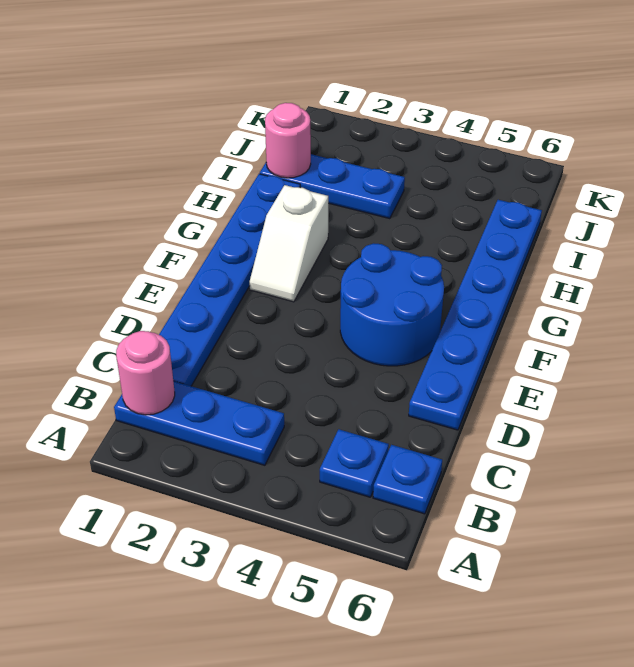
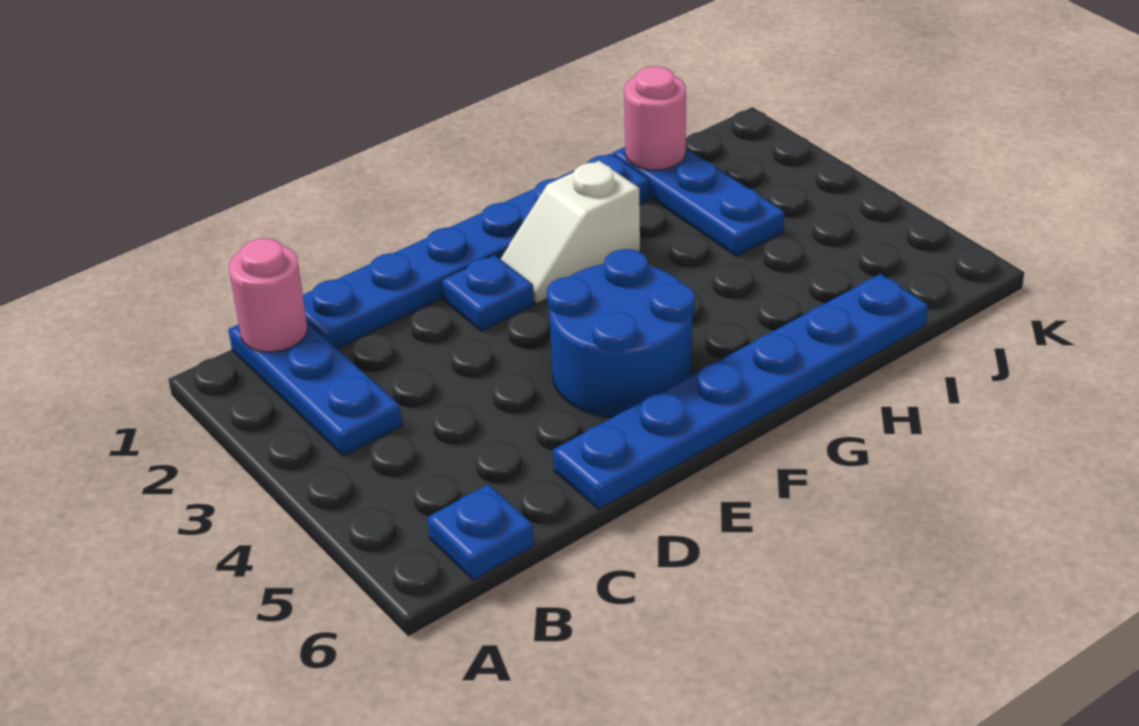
blue plate B5 level 1 -> blue plate E2 level 1

